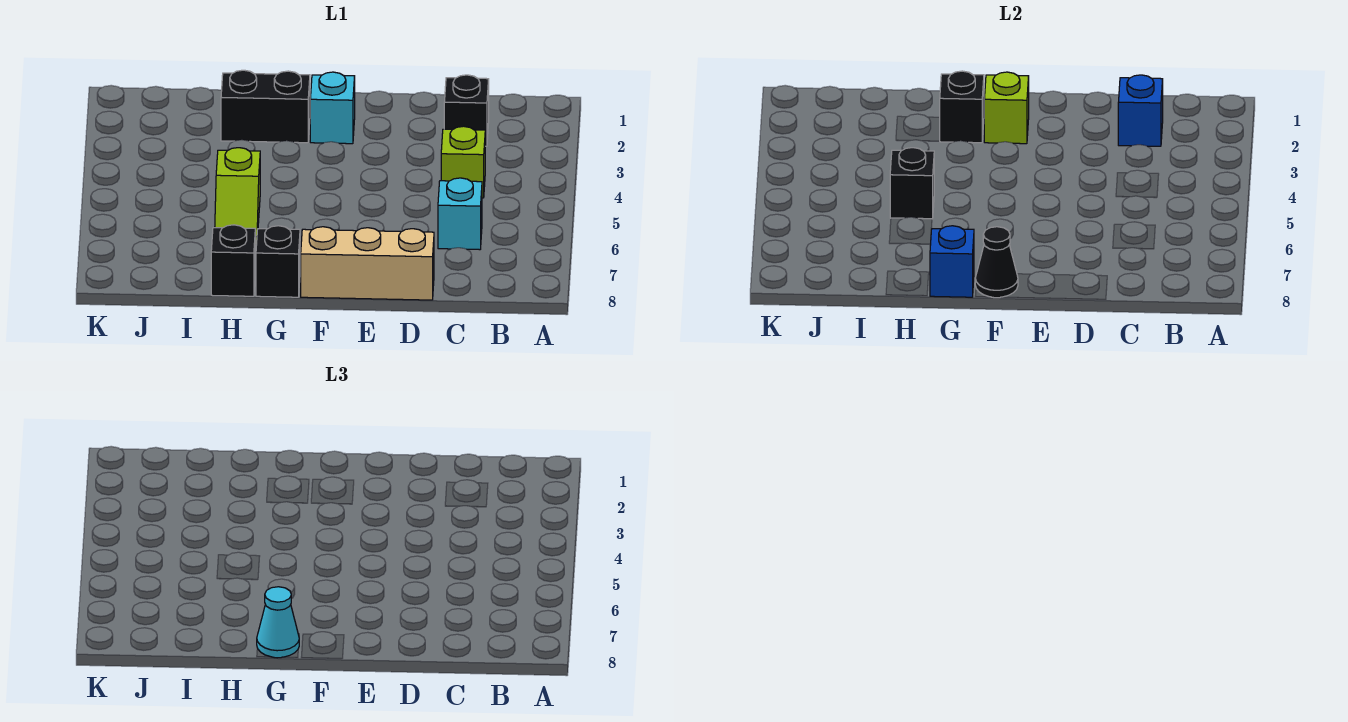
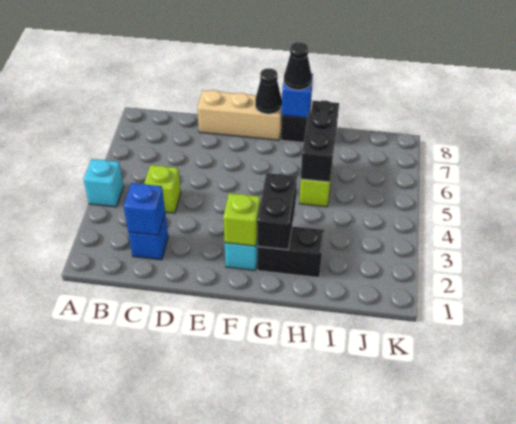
black brick C2 level 1 -> blue brick C2 level 1
cyan brick C6 level 1 -> cyan brick A4 level 1
black brick G2 level 2 -> black brick G2:G3 level 2
cyan cone G8 level 3 -> black cone G8 level 3
black brick H5 level 2 -> black brick H5:H6 level 2

